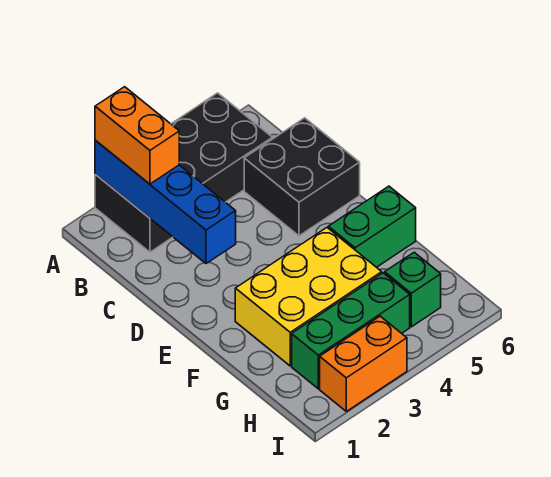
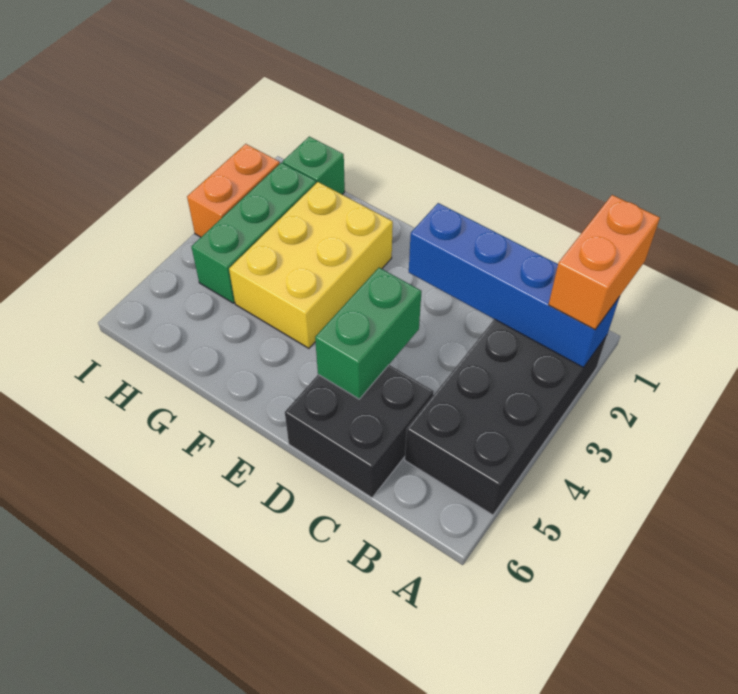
orange brick A2:B2 level 3 -> orange brick A1:A2 level 3
green brick F5:F6 level 1 -> green brick D4:D5 level 2
green brick H5 level 1 -> green brick H1 level 1

